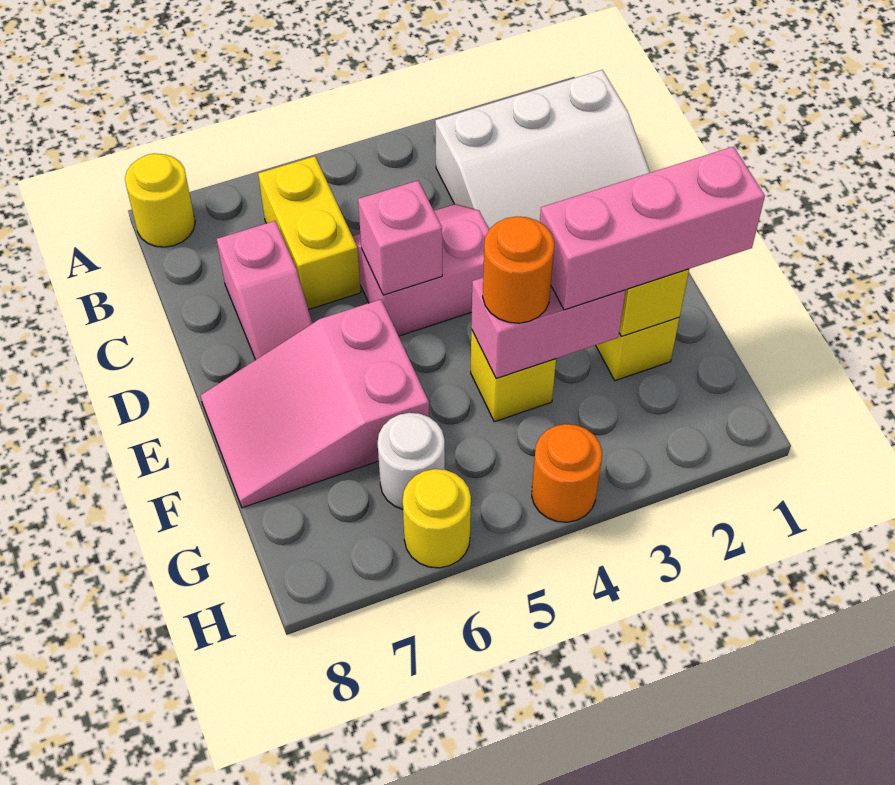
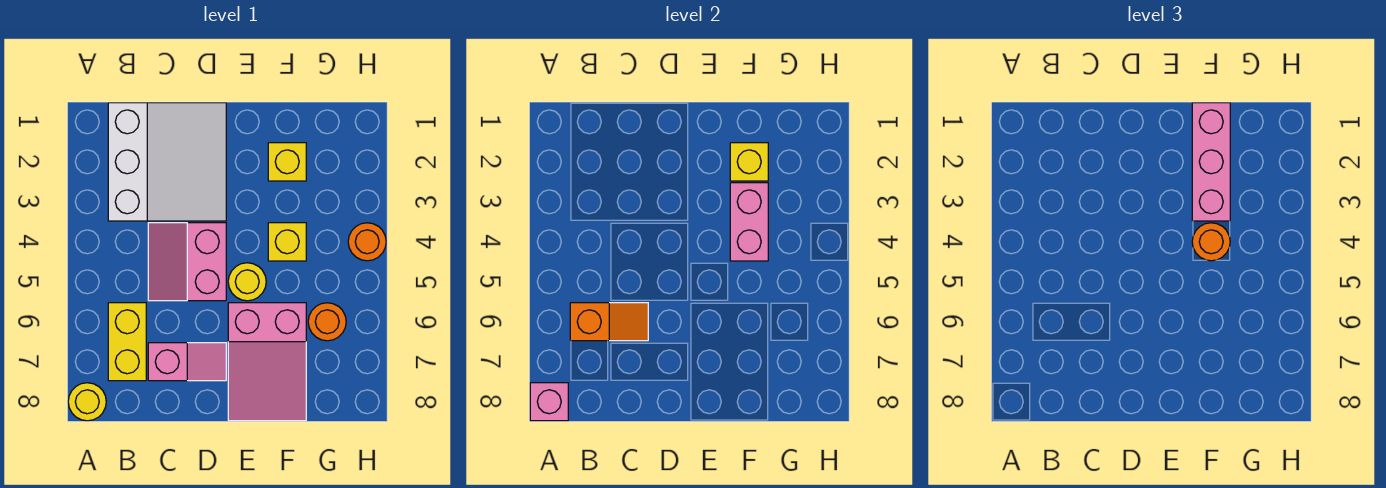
yellow brick B6:C6 level 1 -> yellow brick B6:B7 level 1
none -> orange slope B6:C6 level 2 top B
pink brick D5 level 2 -> pink brick A8 level 2
white round brick G6 level 1 -> orange round brick G6 level 1
yellow round brick H6 level 1 -> yellow round brick E5 level 1

